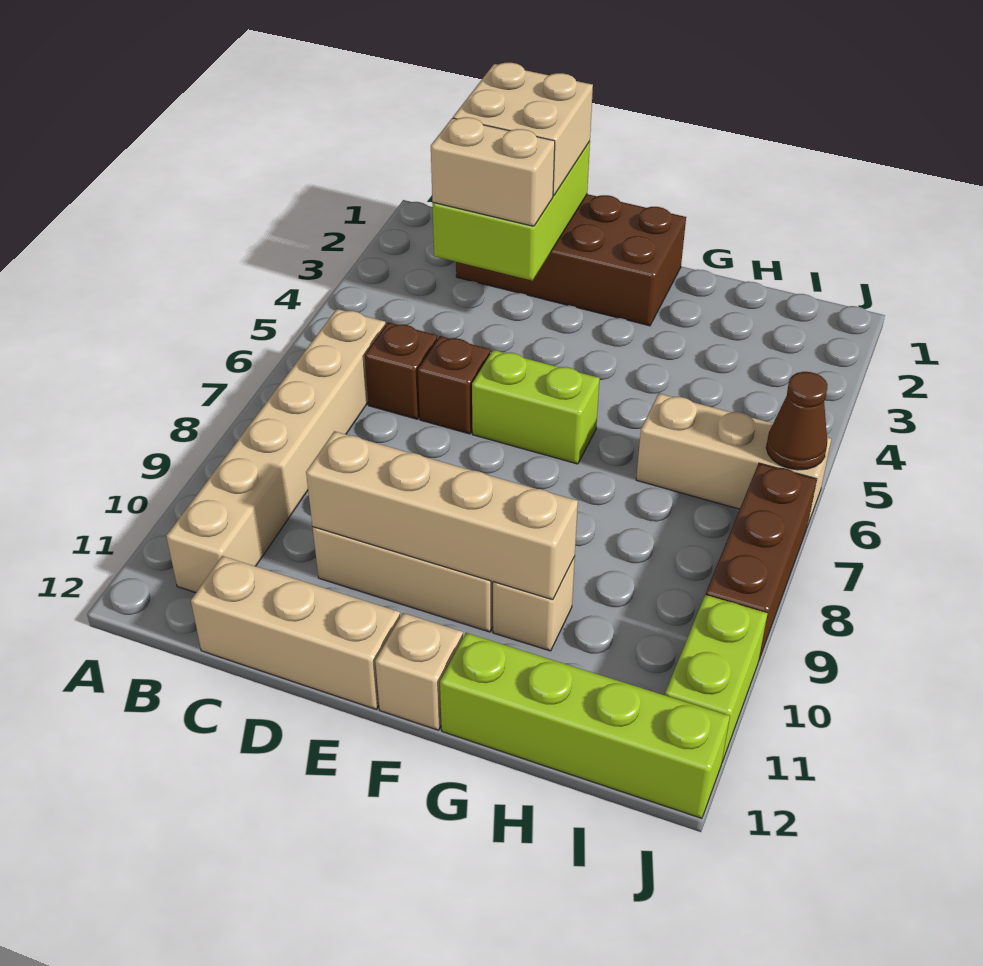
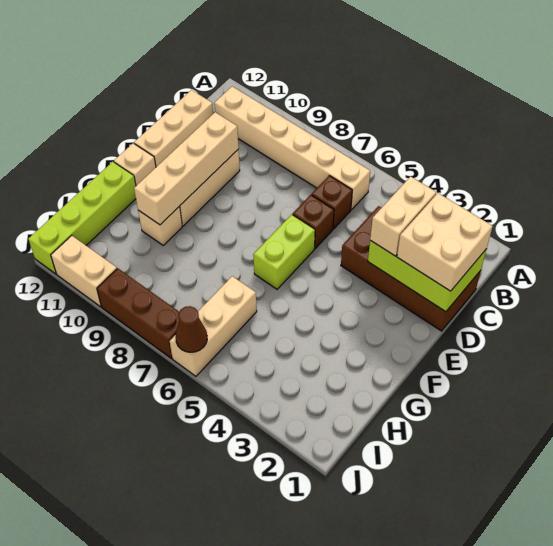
brown brick C1:F2 level 1 -> brown brick C1:D4 level 1
lime brick J10:J11 level 1 -> tan brick J10:J11 level 1

